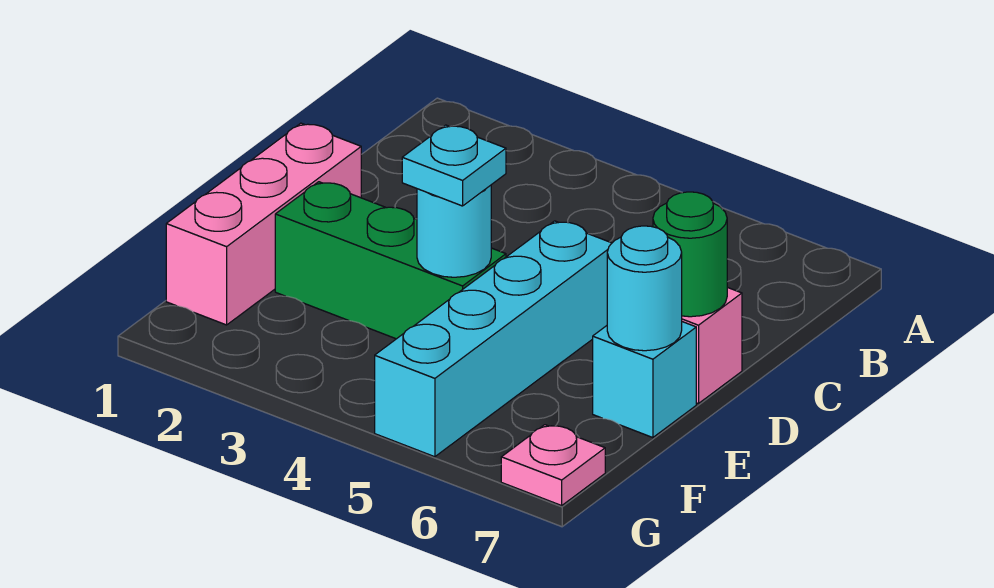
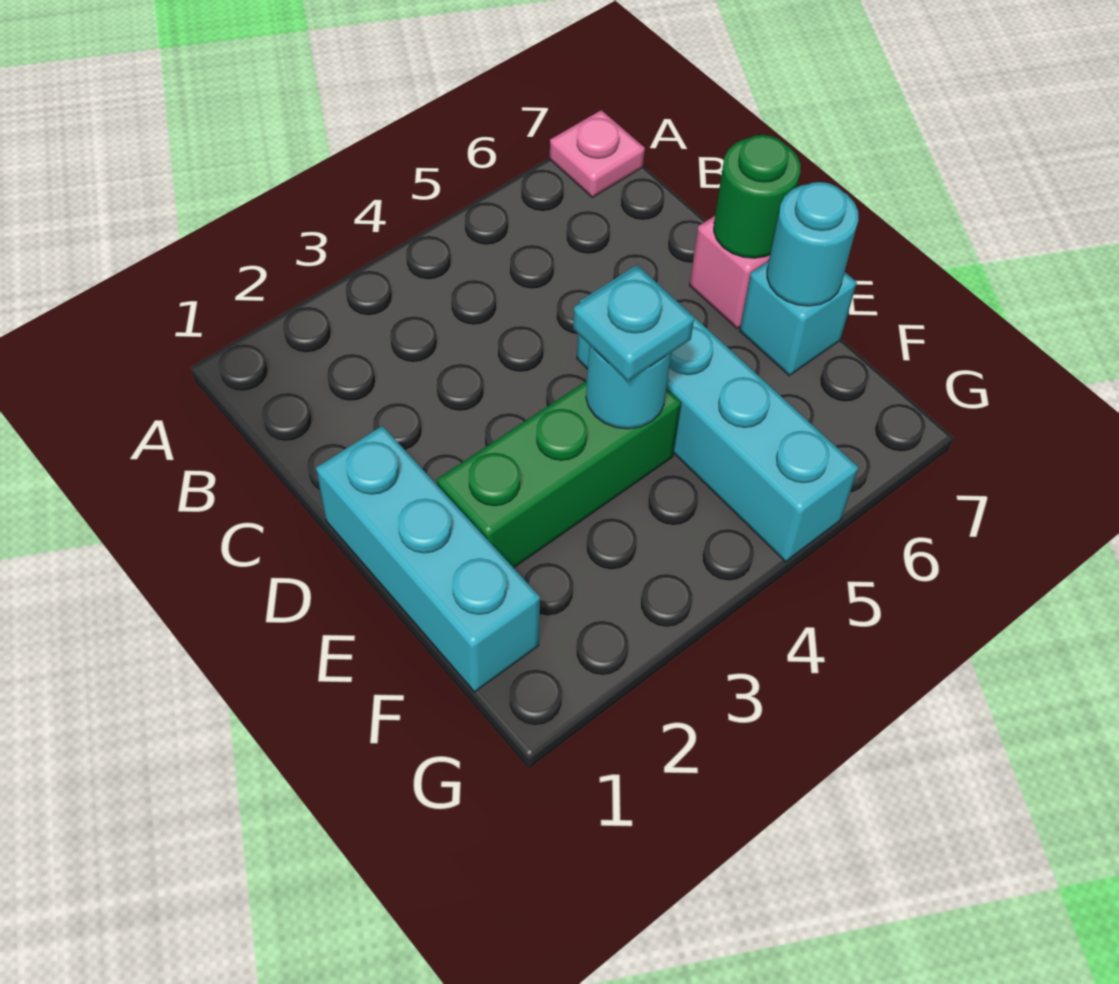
pink brick D1:F1 level 1 -> cyan brick D1:F1 level 1
pink plate G7 level 1 -> pink plate A7 level 1

